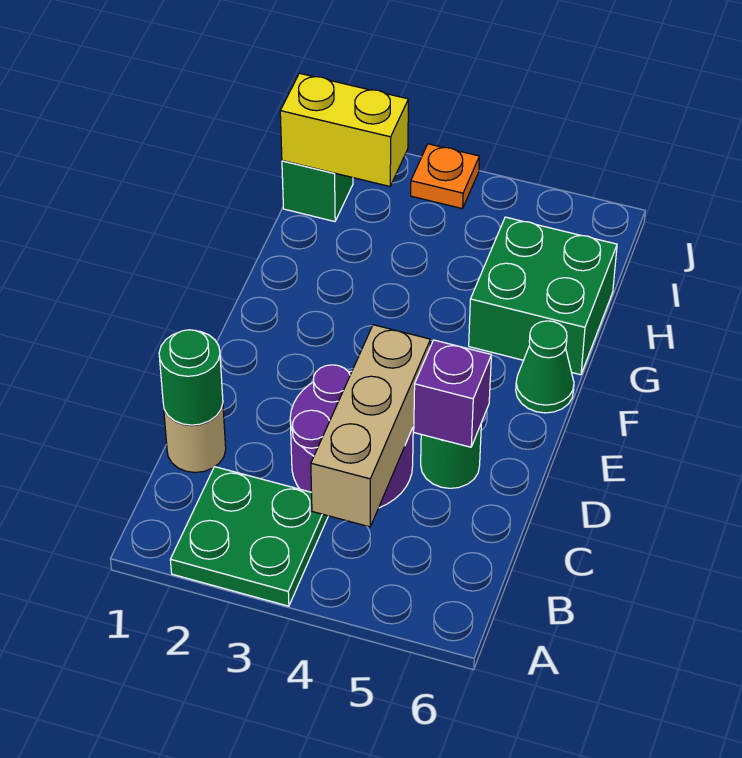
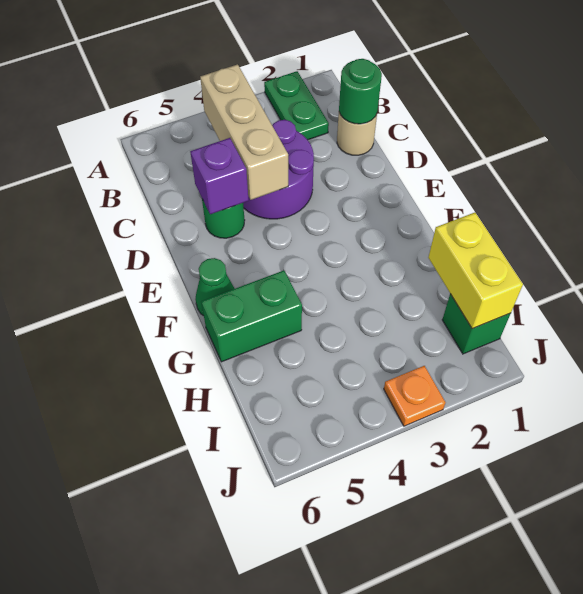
green plate A2:B3 level 1 -> green plate A2:B2 level 1
green brick G5:H6 level 1 -> green brick G5:G6 level 1
yellow brick I1:I2 level 2 -> yellow brick H1:I1 level 2

